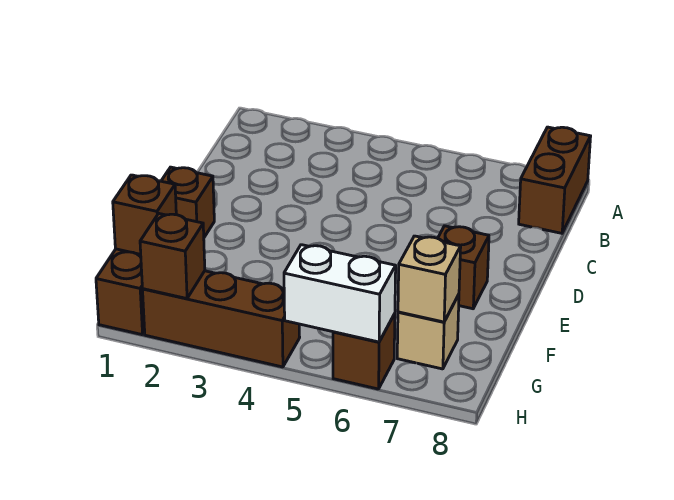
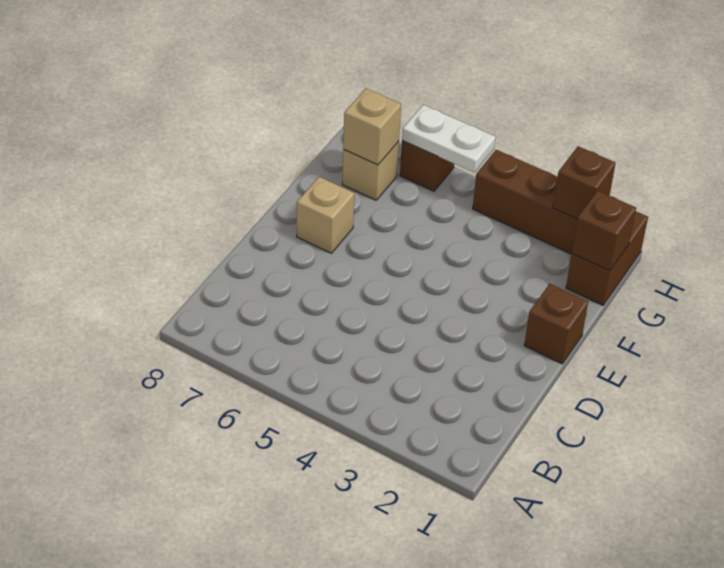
brown brick A8:B8 level 1 -> none
brown brick E7 level 1 -> tan brick E7 level 1
white brick H5:H6 level 2 -> white plate H5:H6 level 2

